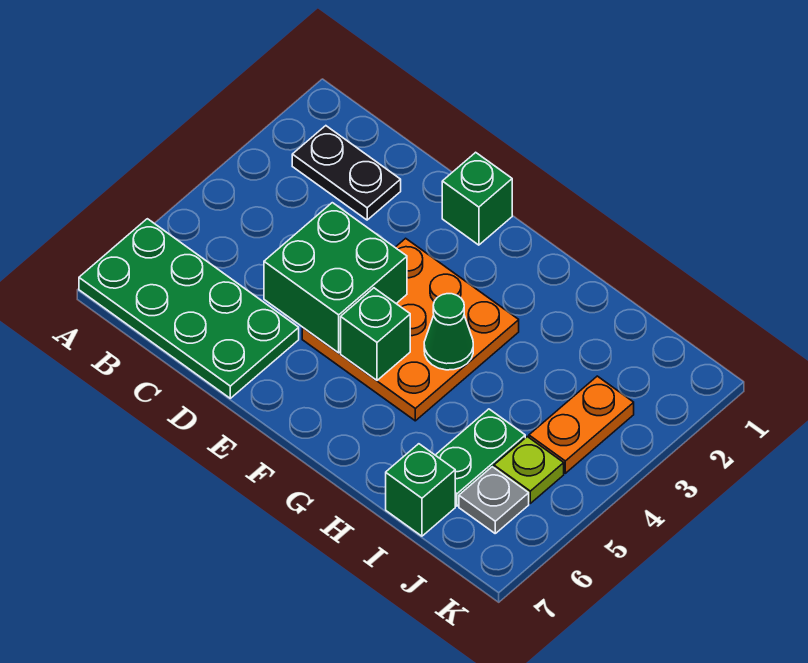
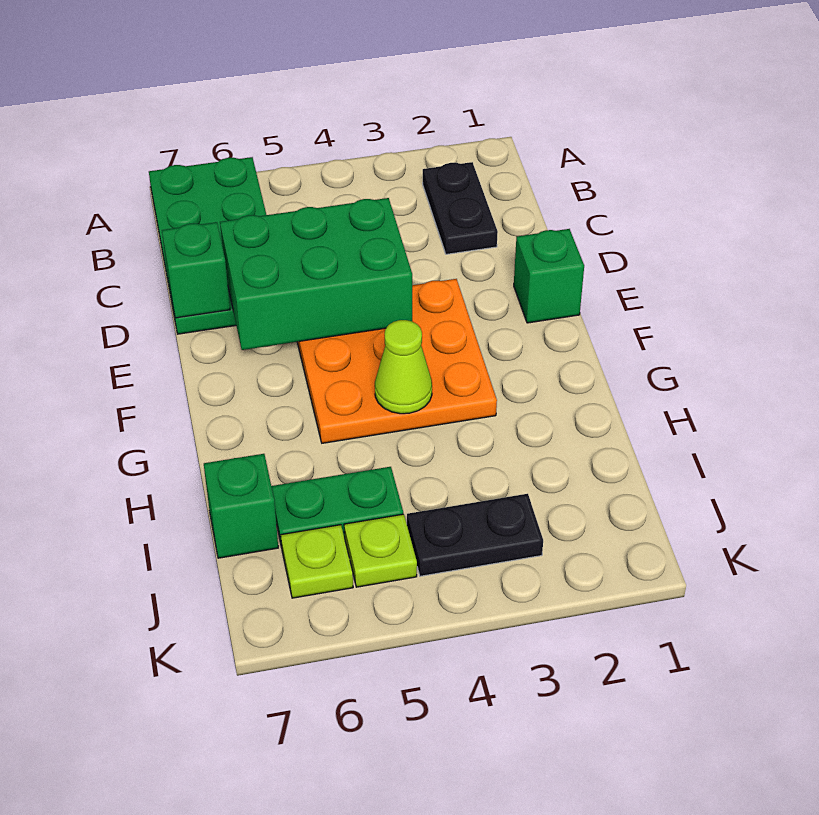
green brick D4:E5 level 2 -> green brick D4:E6 level 2
green brick F5 level 2 -> green brick D7 level 2
green cone G4 level 2 -> lime cone G4 level 2
orange plate J3:J4 level 1 -> black plate J3:J4 level 1
grey plate J6 level 1 -> lime plate J6 level 1

